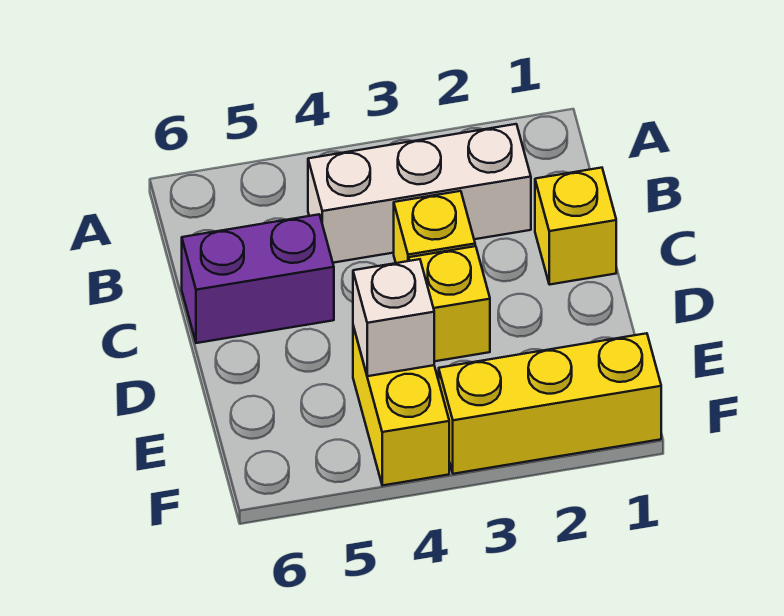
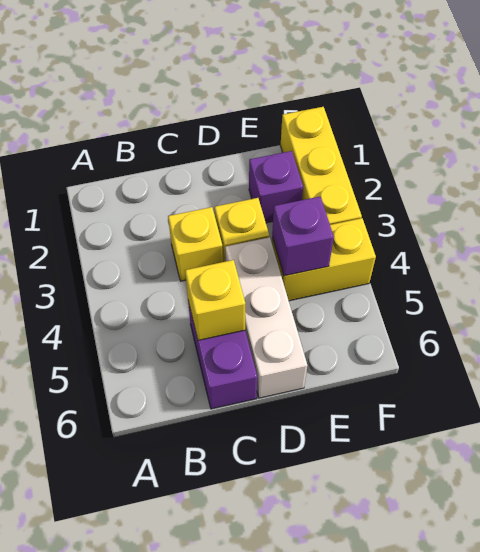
white brick B2:B4 level 1 -> white brick D4:D6 level 1
yellow brick C1 level 1 -> yellow brick C5 level 2
none -> purple brick E2 level 1
white brick E4 level 2 -> purple brick E4 level 2

